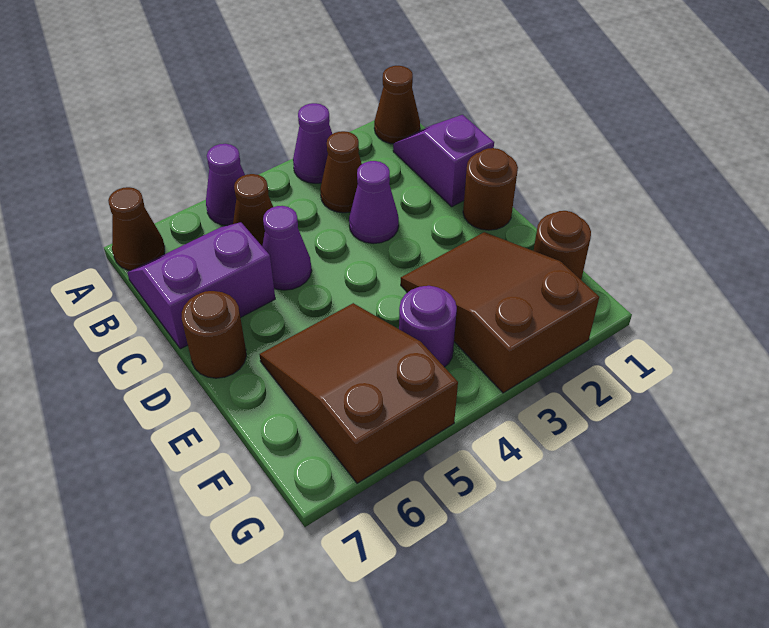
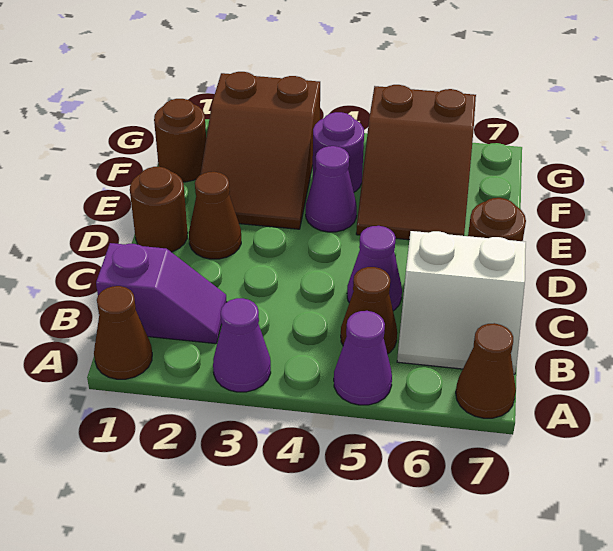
purple slope B1:C1 level 1 top C -> purple slope B1:B2 level 1 top 1
brown cone B3 level 1 -> brown cone D2 level 1
purple slope B6:C7 level 1 top C -> white slope B6:C7 level 1 top C
purple cone C3 level 1 -> purple cone E4 level 1

